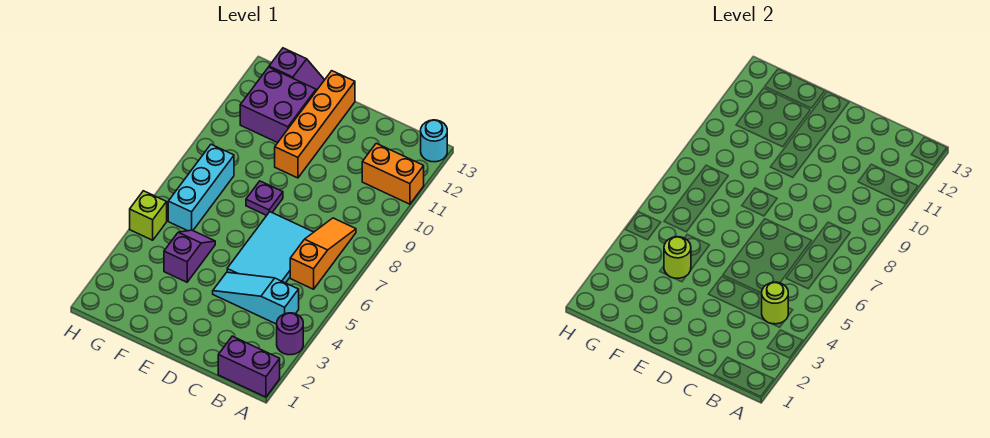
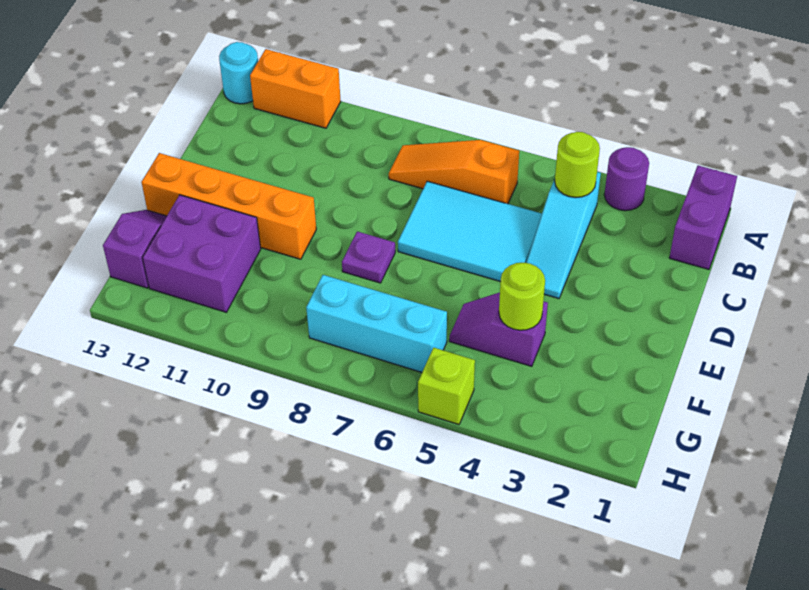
orange brick A11:B11 level 1 -> orange brick A11:A12 level 1

